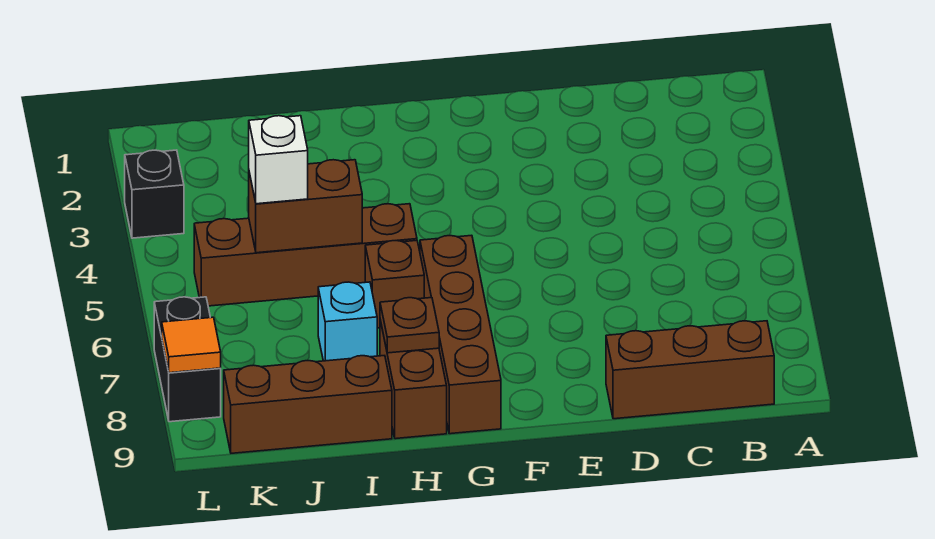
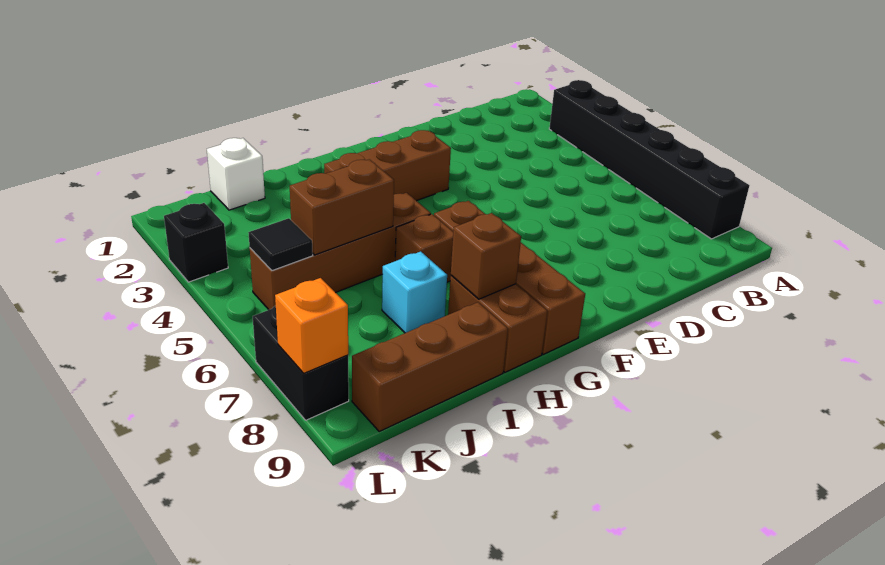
none -> black brick A3:A8 level 1
brown brick B9:D9 level 1 -> brown brick F3:H3 level 1
brown plate H8 level 2 -> brown brick H8 level 2
white brick J5 level 3 -> white brick J1 level 1
none -> black tile K5 level 2
orange tile L8 level 2 -> orange brick L8 level 2

